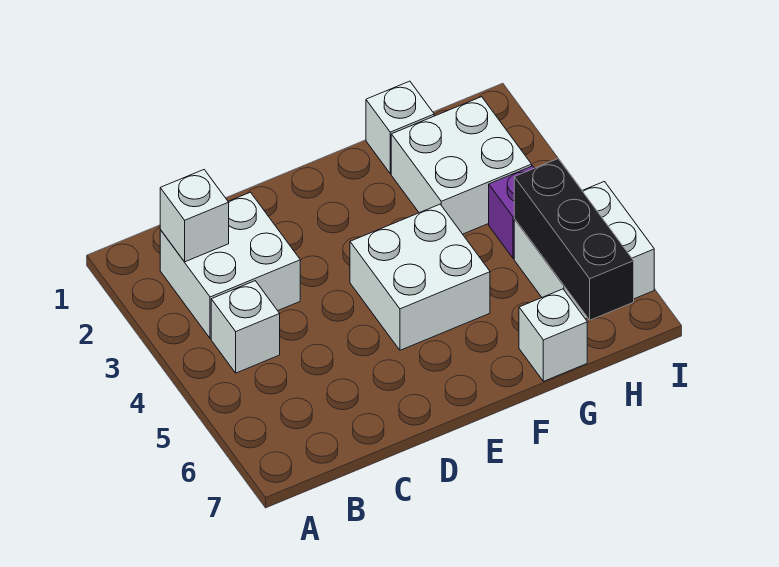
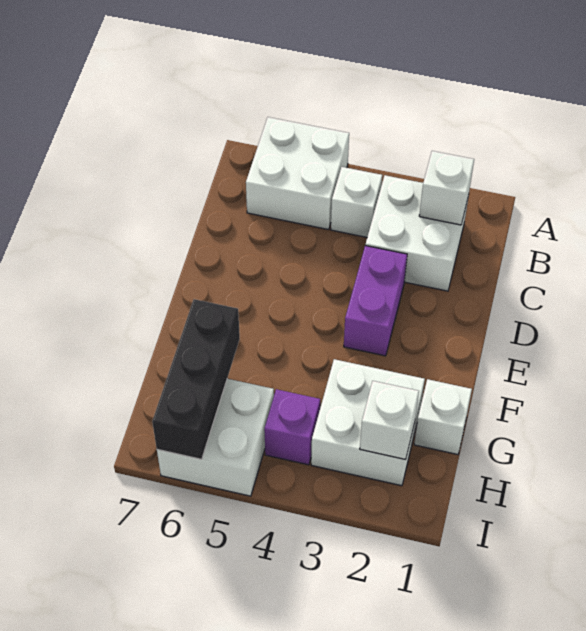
none -> purple brick D3:E3 level 1
white brick E4:F5 level 1 -> white brick A5:B6 level 1
white brick G7 level 1 -> white brick H2 level 2
black brick H5:H7 level 2 -> black brick G6:I6 level 2

